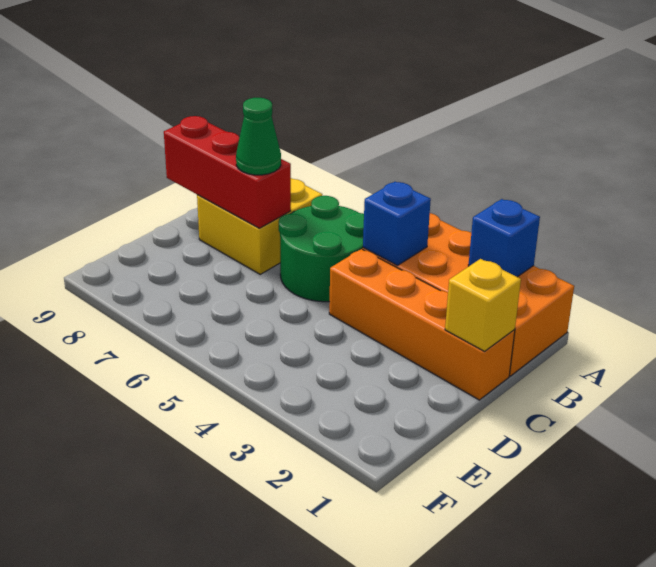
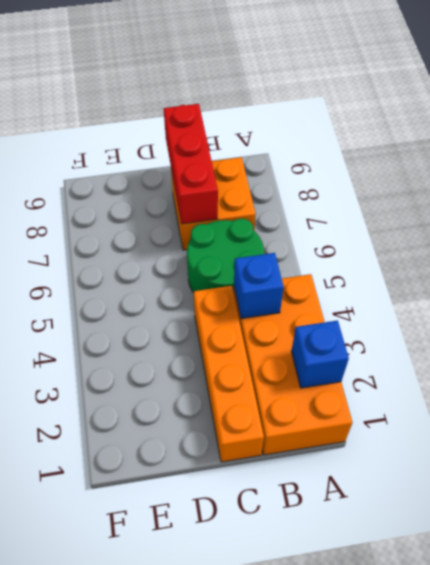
yellow brick B7:C8 level 1 -> orange brick B7:C8 level 1
yellow brick C1 level 2 -> none
green cone C7 level 3 -> none

